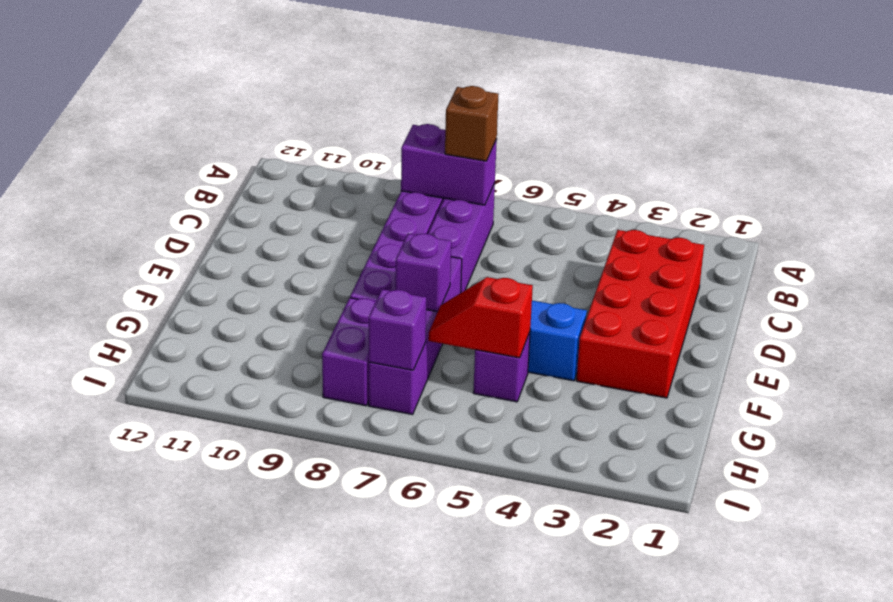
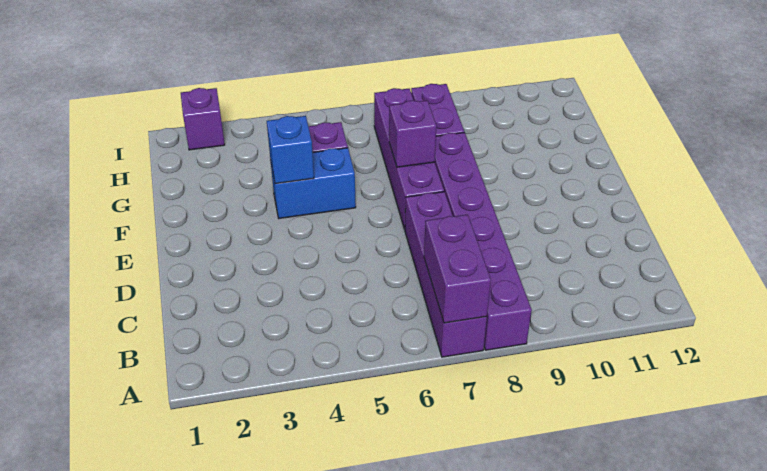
purple brick B7:D7 level 1 -> purple brick A7:D7 level 1
purple brick B7:B8 level 2 -> purple brick A7:B7 level 2
brown brick B7 level 3 -> none
red brick C2:F3 level 1 -> none
none -> blue brick F4 level 2
red slope G5:G6 level 2 top 5 -> none
purple brick H7 level 2 -> purple brick I2 level 1

